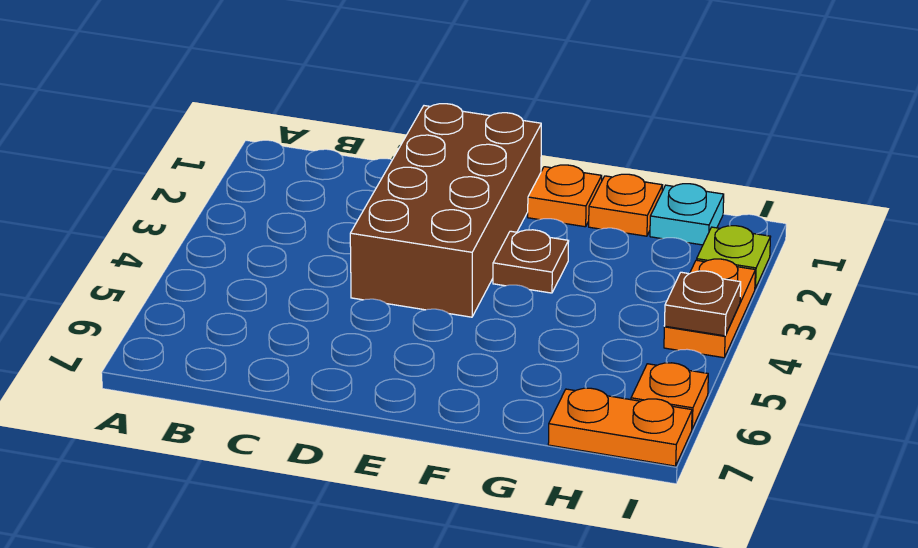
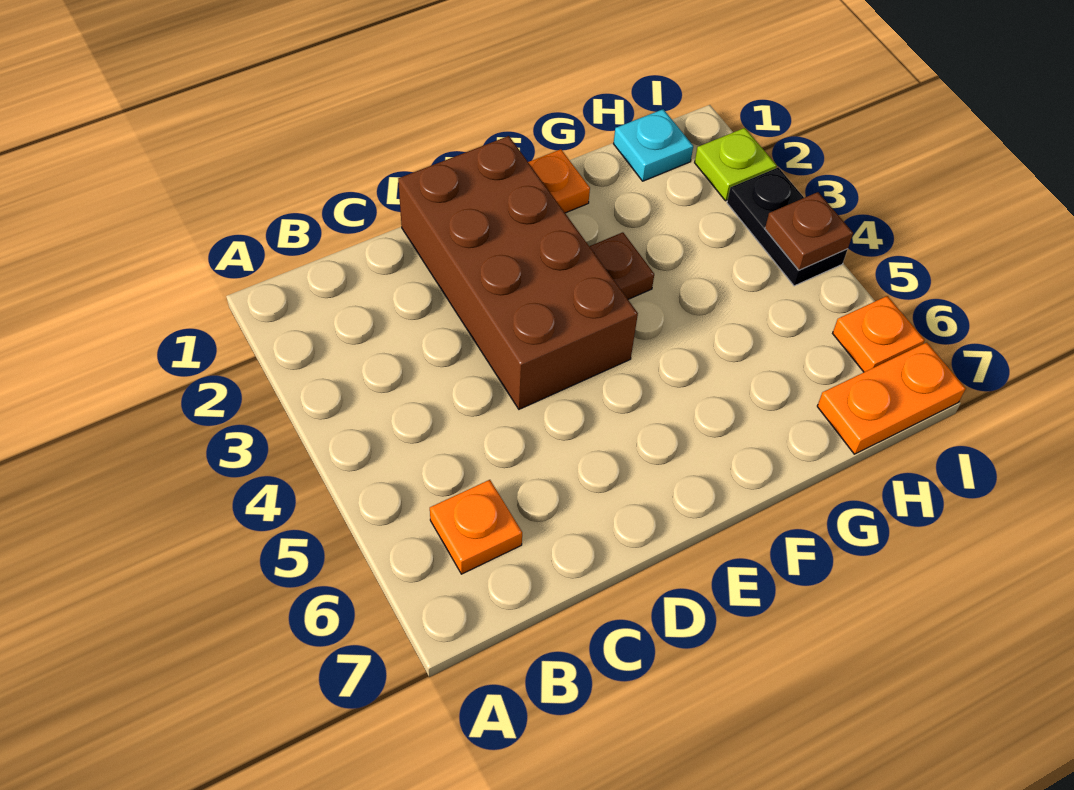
orange plate G1 level 1 -> orange plate B6 level 1
orange plate I3:I4 level 1 -> black plate I3:I4 level 1

